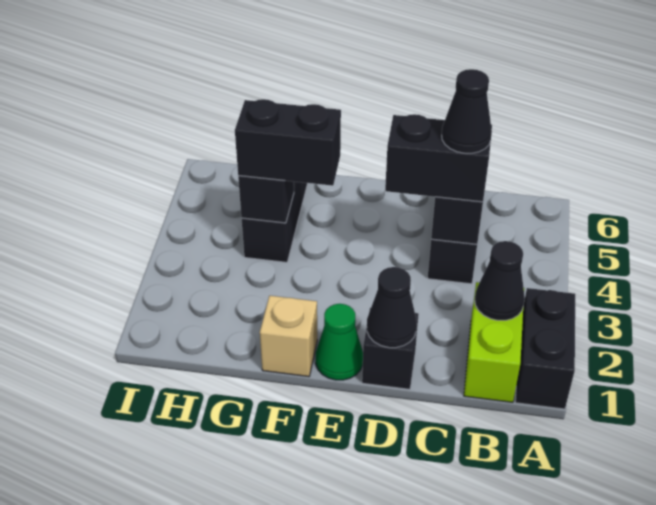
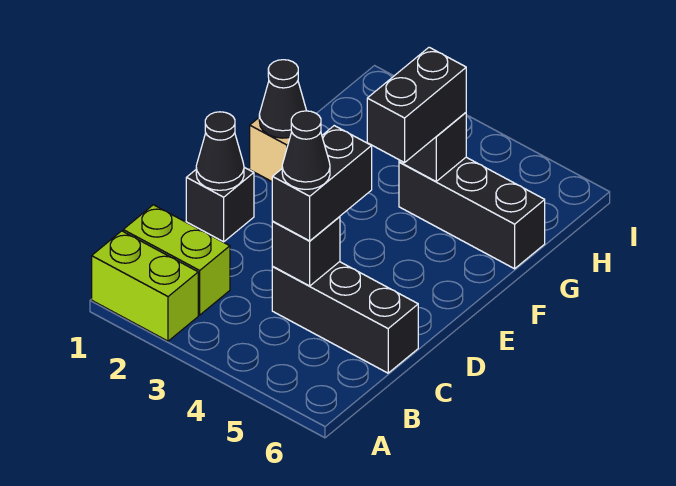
black brick A1:A2 level 1 -> lime brick A1:A2 level 1
black cone B2 level 2 -> black cone F1 level 2
green cone E1 level 1 -> none

